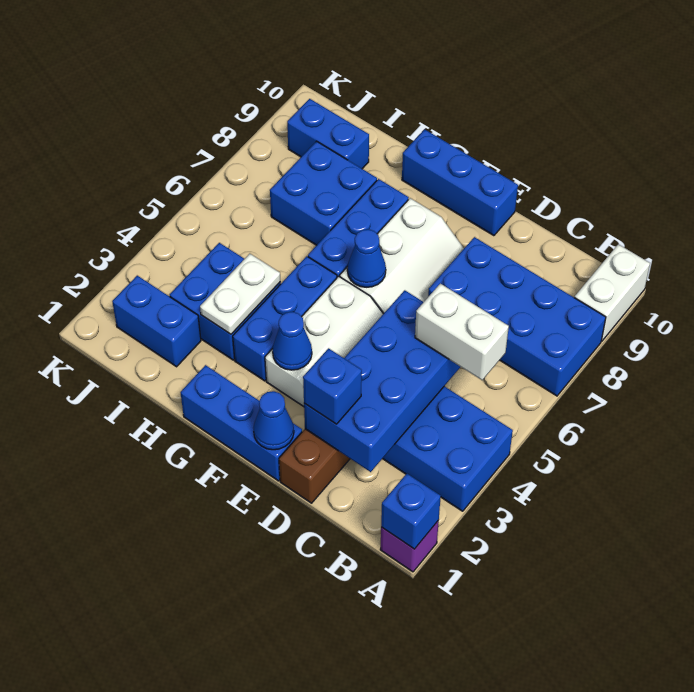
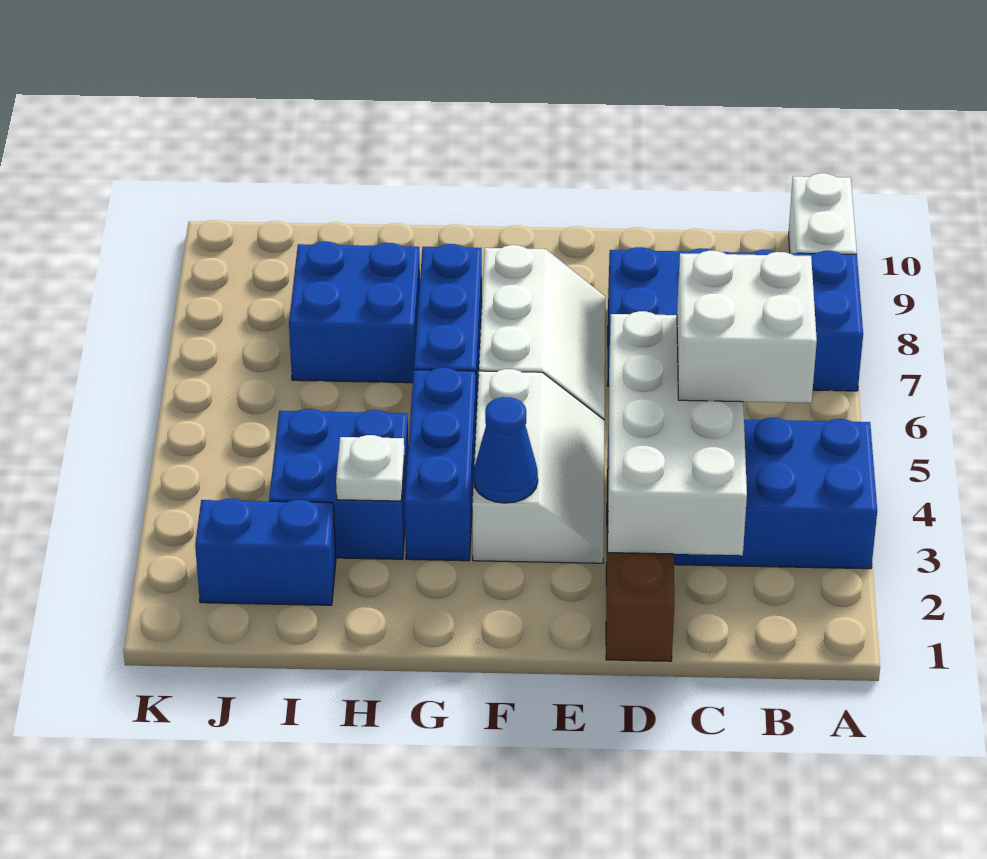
purple brick A1 level 1 -> none
blue brick A1 level 2 -> none
white brick B5:C5 level 3 -> white brick B4:C5 level 3
blue brick C2:D5 level 2 -> white brick C2:D5 level 2
blue brick D2 level 3 -> none
blue brick E1:G1 level 1 -> none
blue cone E1 level 2 -> none
blue brick E10:G10 level 1 -> none
blue cone F6 level 2 -> none
white plate H3:H4 level 2 -> white plate H3 level 2
blue brick I9:J9 level 1 -> none

